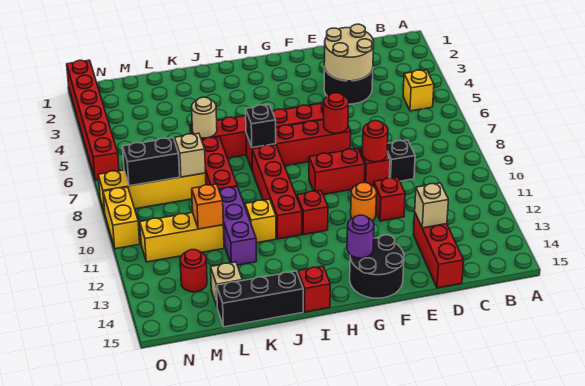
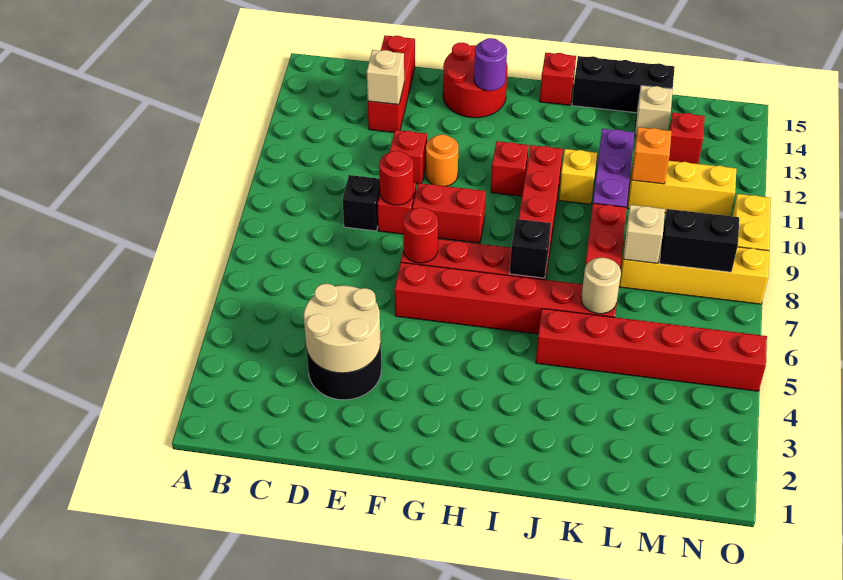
yellow brick B5 level 1 -> none
black round brick F14:G15 level 1 -> red round brick F14:G15 level 1
red round brick M13 level 1 -> red brick M13 level 1
red brick O1:O6 level 1 -> red brick J5:O5 level 1

